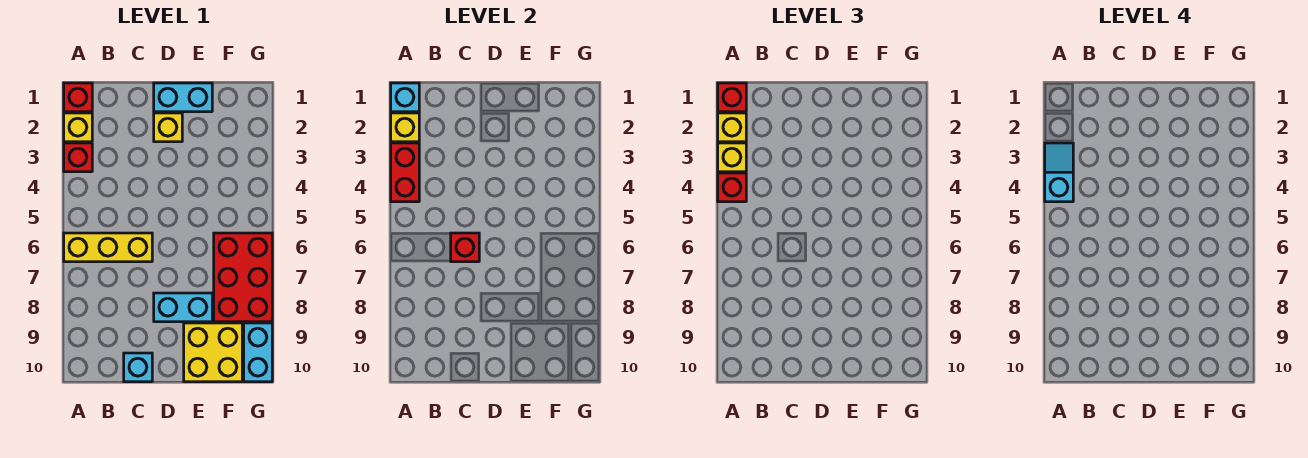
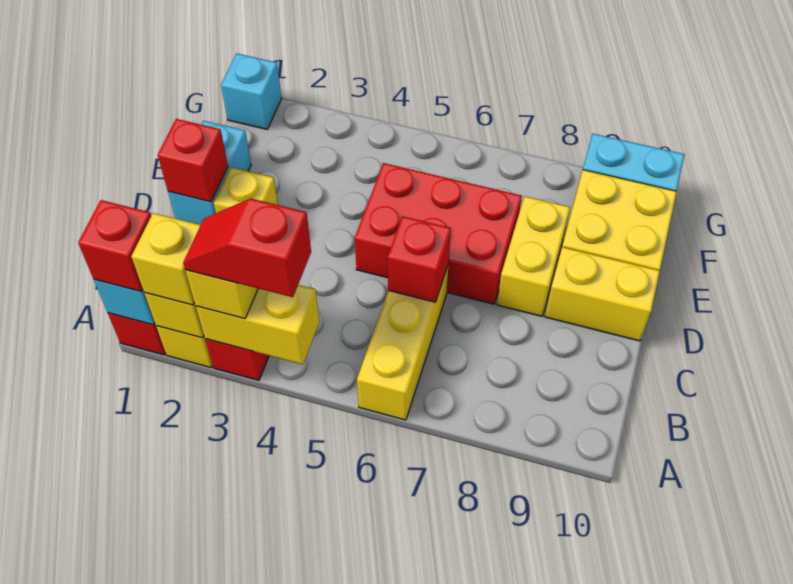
red brick A3:A4 level 2 -> yellow brick A3:A4 level 2
cyan slope A3:A4 level 4 top 4 -> red slope A3:A4 level 4 top 4
red brick A4 level 3 -> red brick D1 level 2
cyan brick C10 level 1 -> cyan brick G1 level 1
cyan brick D8:E8 level 1 -> yellow brick D8:E8 level 1
none -> yellow brick D9:D10 level 1
red brick F6:G8 level 1 -> red brick D5:E7 level 1

